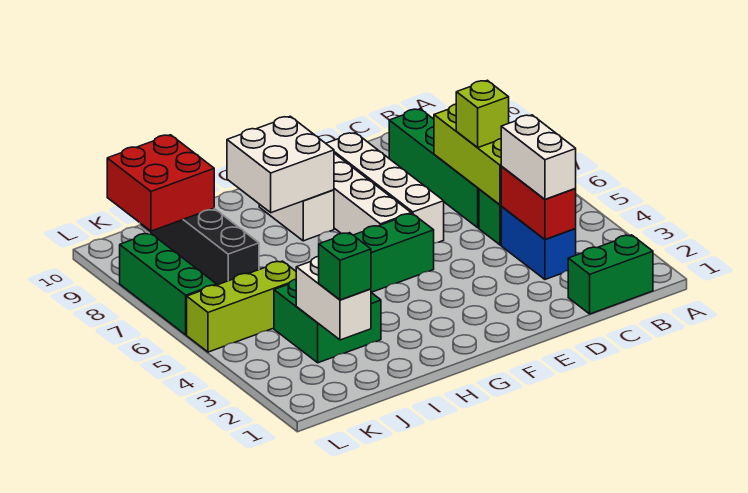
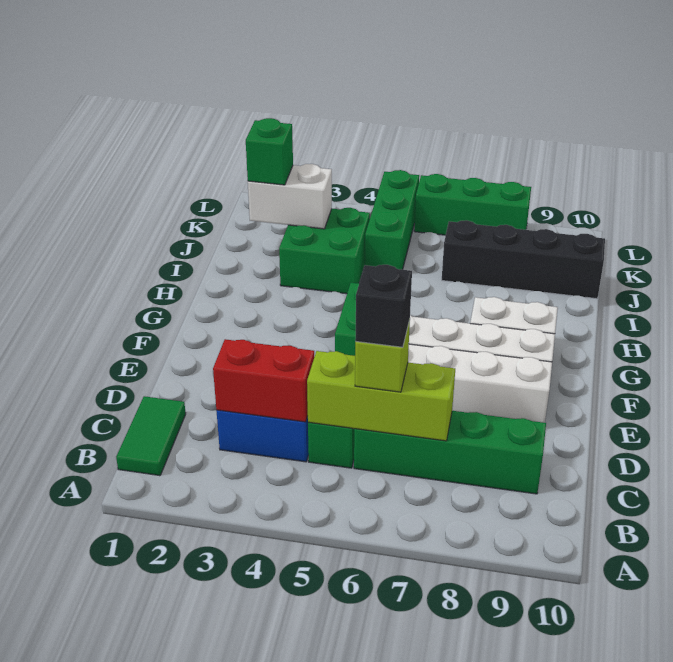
green brick B1:C1 level 1 -> green tile B1:C1 level 1
white brick C3:C4 level 3 -> none
none -> black brick C6 level 4
white brick G8:H9 level 2 -> none
lime brick J5:L5 level 1 -> green brick J5:L5 level 1
red brick J9:K10 level 2 -> none

